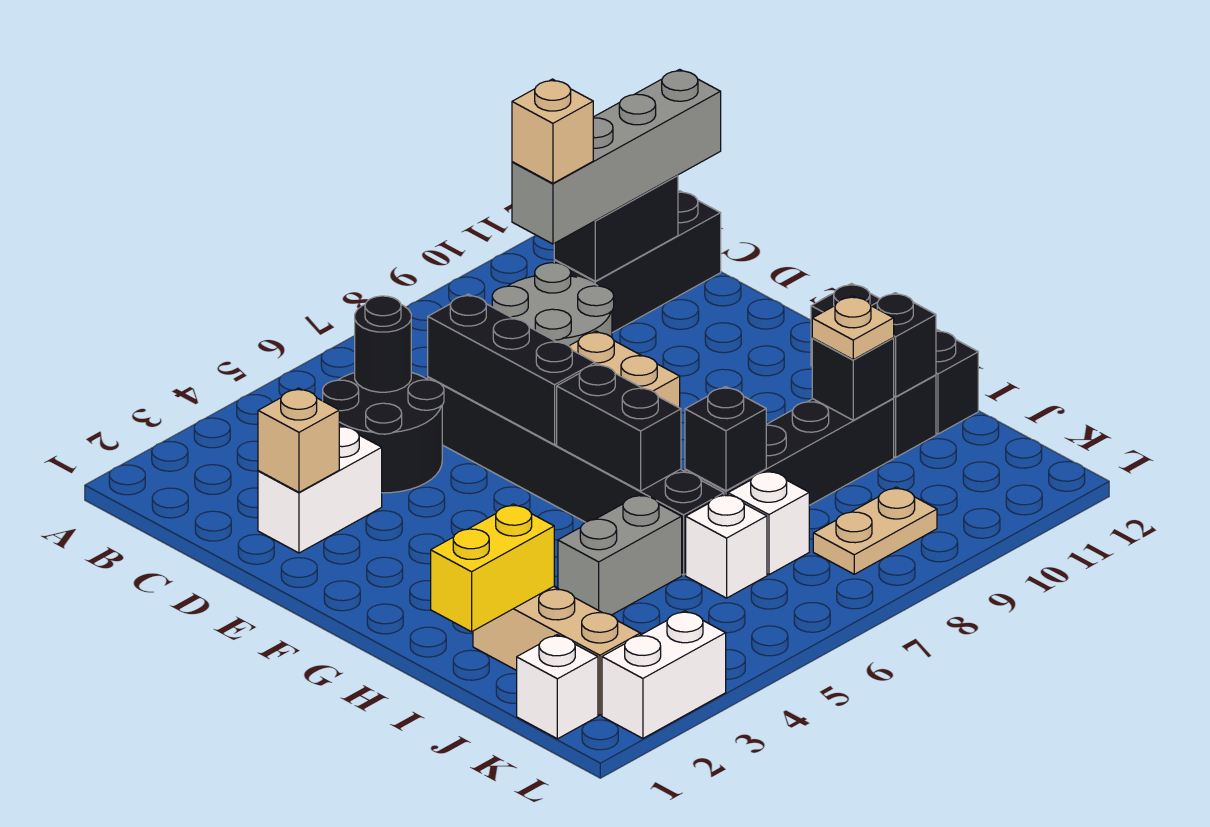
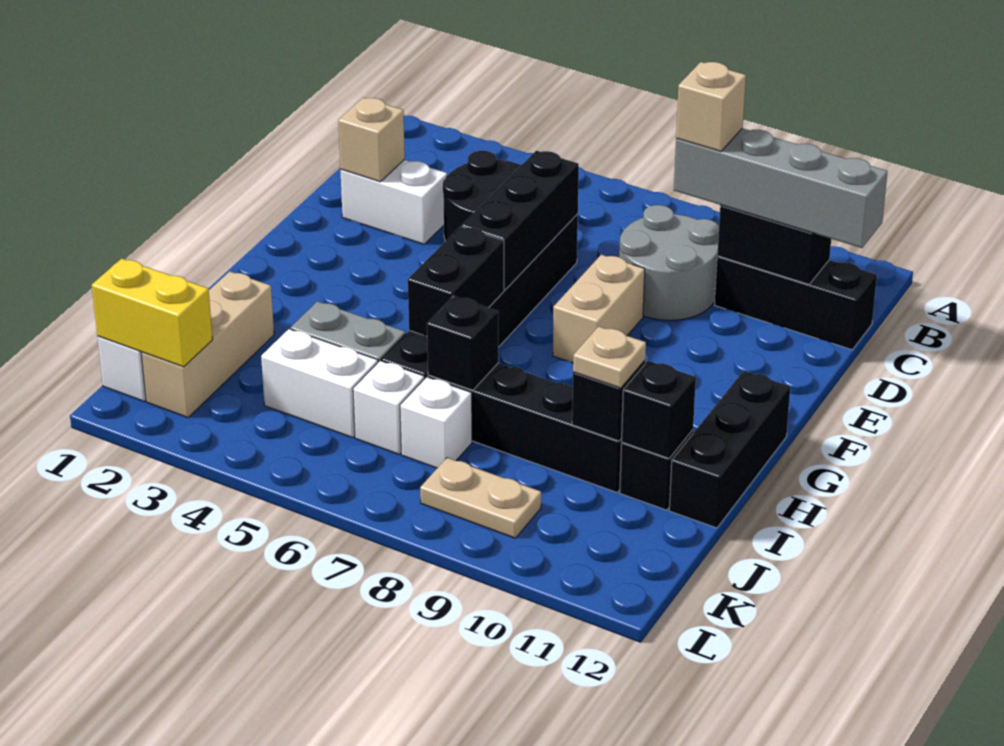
black round brick C5 level 2 -> none
yellow brick I1:I2 level 2 -> yellow brick K1:K2 level 2
white brick L2:L3 level 1 -> white brick J4:J5 level 1

